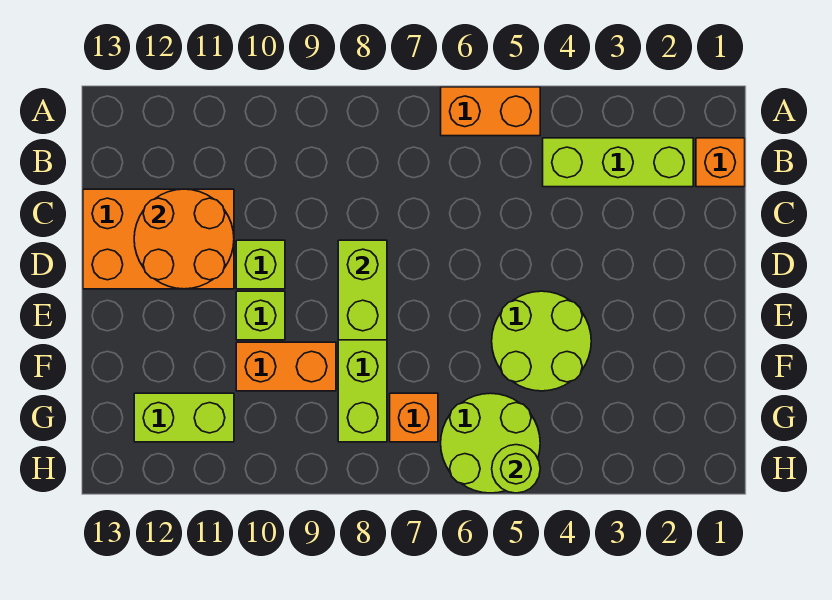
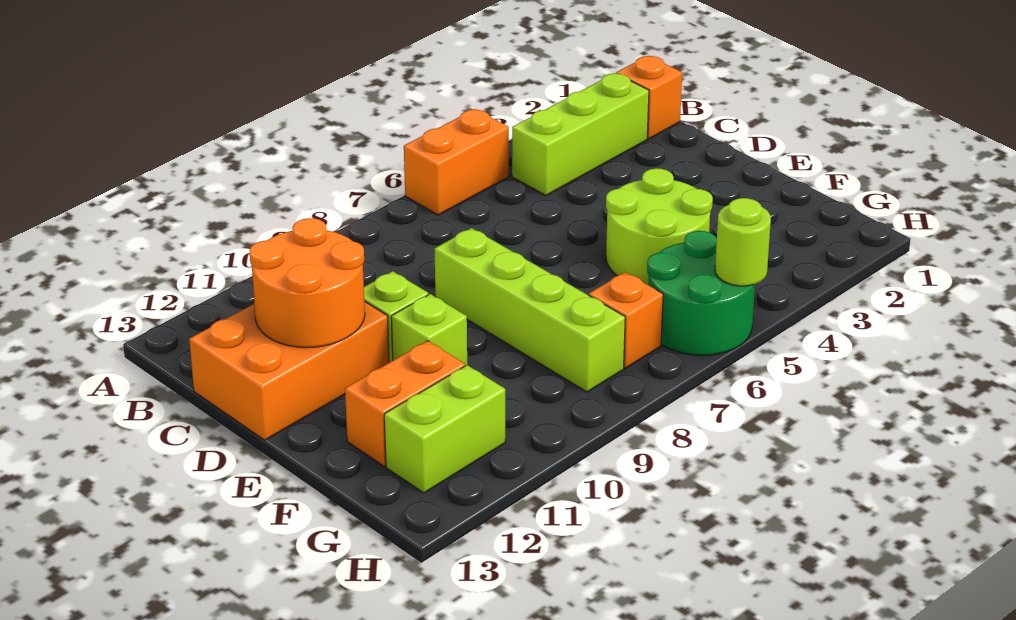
lime brick D8:E8 level 2 -> none
orange brick F9:F10 level 1 -> orange brick F11:F12 level 1
lime round brick G5:H6 level 1 -> green round brick G5:H6 level 1

